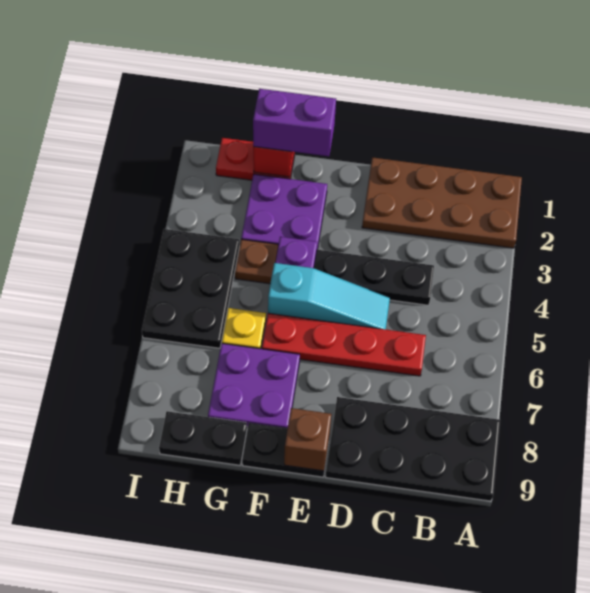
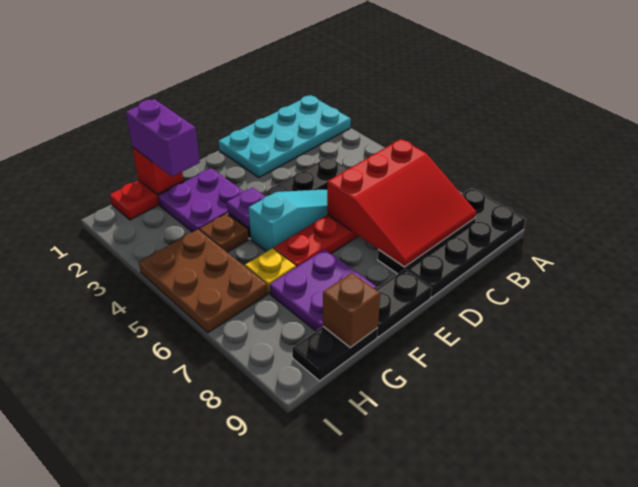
brown plate A1:D2 level 1 -> cyan plate A1:D2 level 1
none -> red slope B6:D8 level 2 top 6
brown brick E9 level 2 -> brown brick G9 level 2
purple brick F1:G1 level 3 -> purple brick G1:G2 level 3
black plate H4:I6 level 1 -> brown plate H4:I6 level 1

